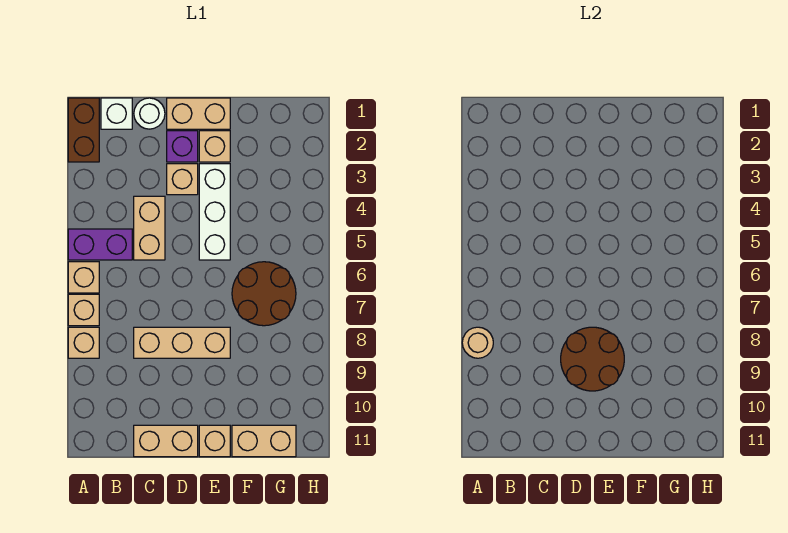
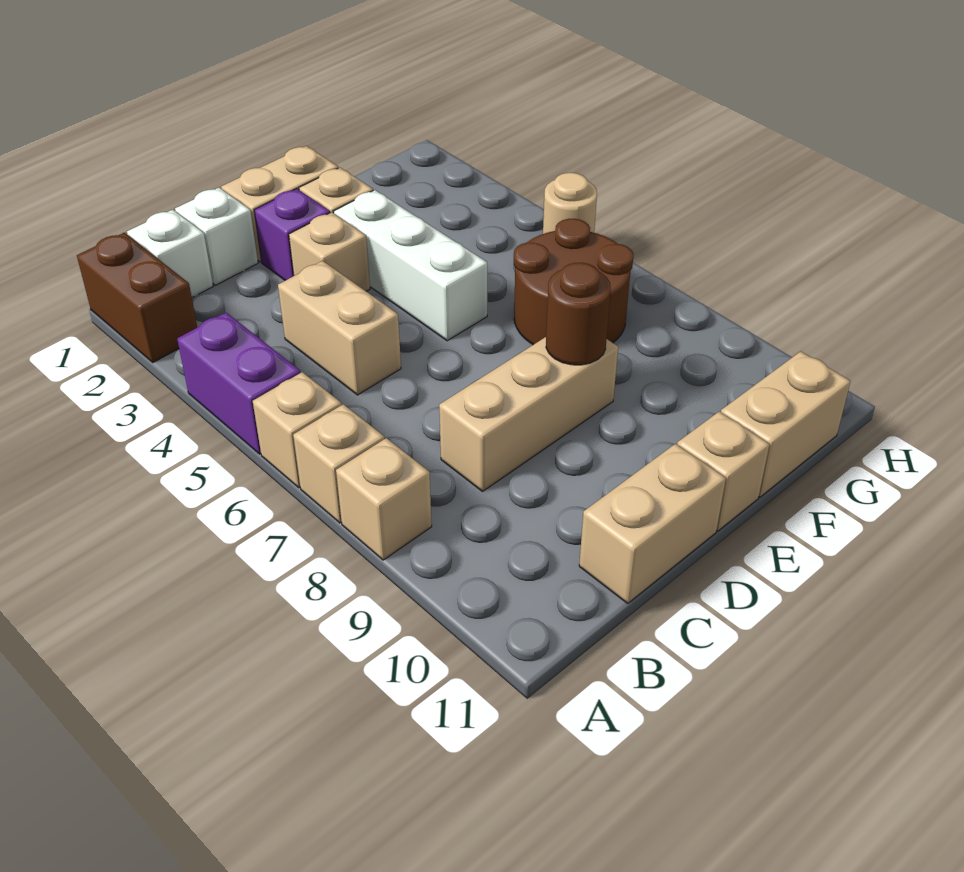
purple brick A5:B5 level 1 -> purple brick A4:A5 level 1
tan round brick A8 level 2 -> tan round brick H5 level 1
white round brick C1 level 1 -> white brick C1 level 1
brown round brick D8:E9 level 2 -> brown round brick E8 level 2

